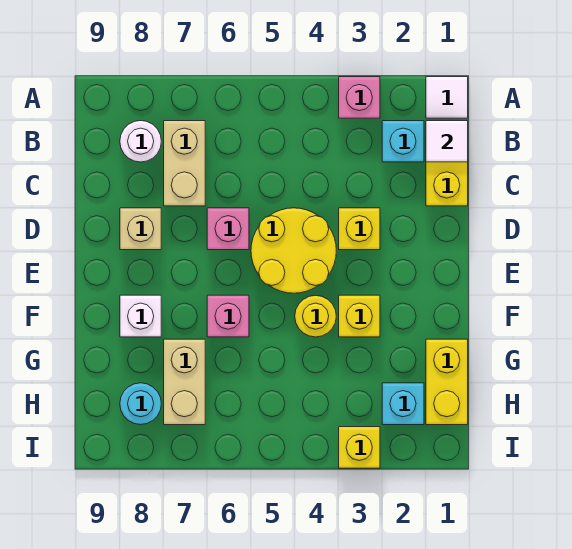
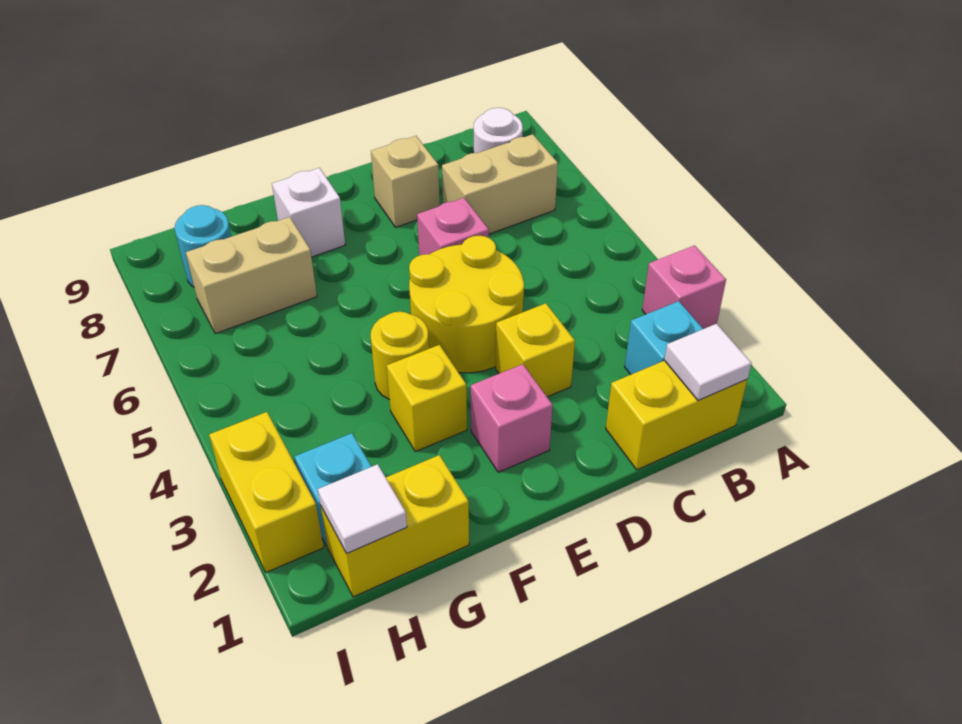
white tile A1 level 1 -> white tile H1 level 2
pink brick F6 level 1 -> pink brick E2 level 1
yellow brick I3 level 1 -> yellow brick I2:I3 level 1

